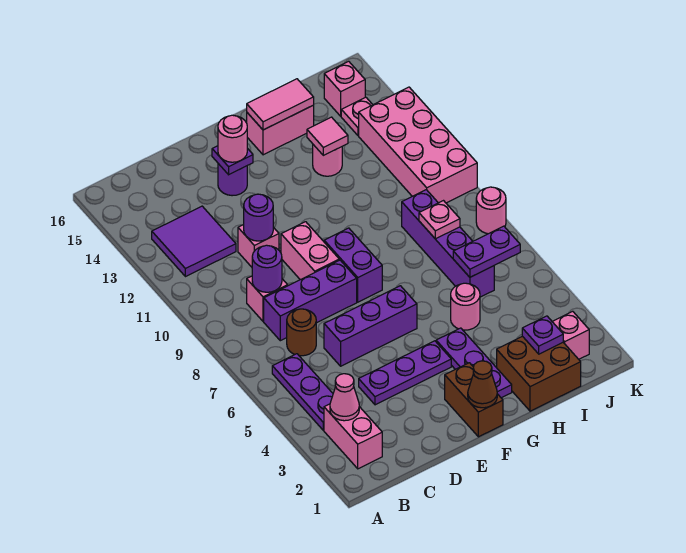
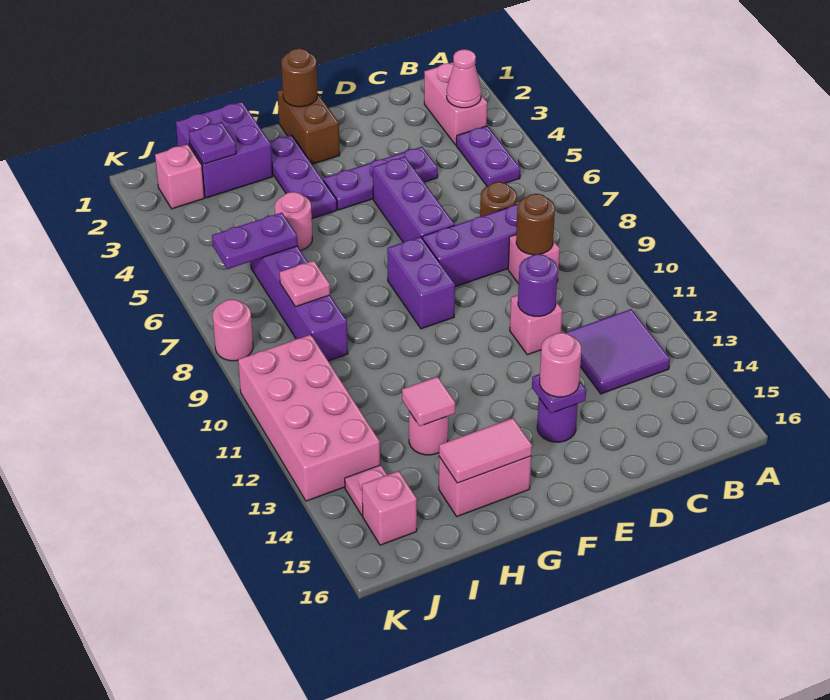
purple plate B4:B6 level 1 -> purple plate B4:B5 level 1
purple round brick C9 level 2 -> brown round brick C9 level 2
purple brick D6:F6 level 1 -> purple brick E5:E7 level 1
pink brick E9:E10 level 1 -> none
brown cone F1 level 2 -> brown round brick F1 level 2
brown brick H1:I2 level 1 -> purple brick H1:I2 level 1

